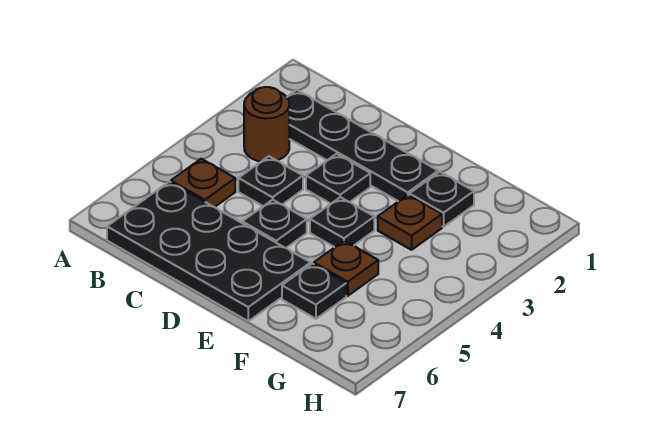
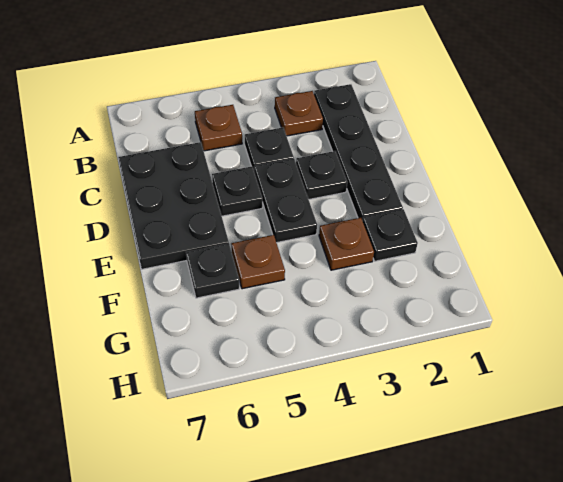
brown round brick B3 level 1 -> brown plate B3 level 1
black plate B6:E7 level 1 -> black plate C6:E7 level 1
black plate E4 level 1 -> black plate D4:E4 level 1

